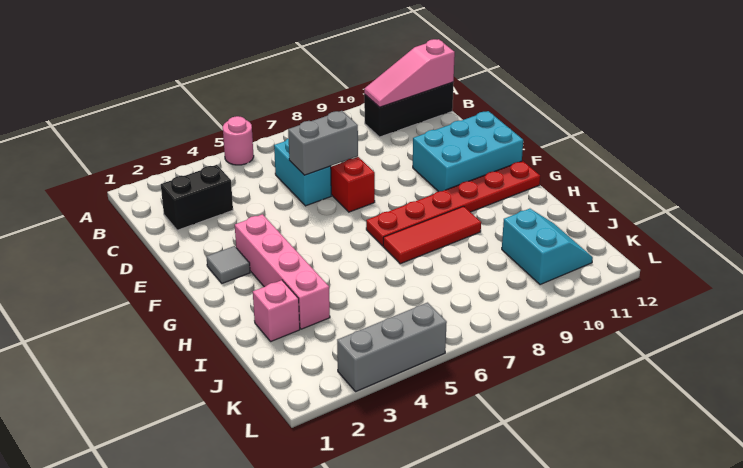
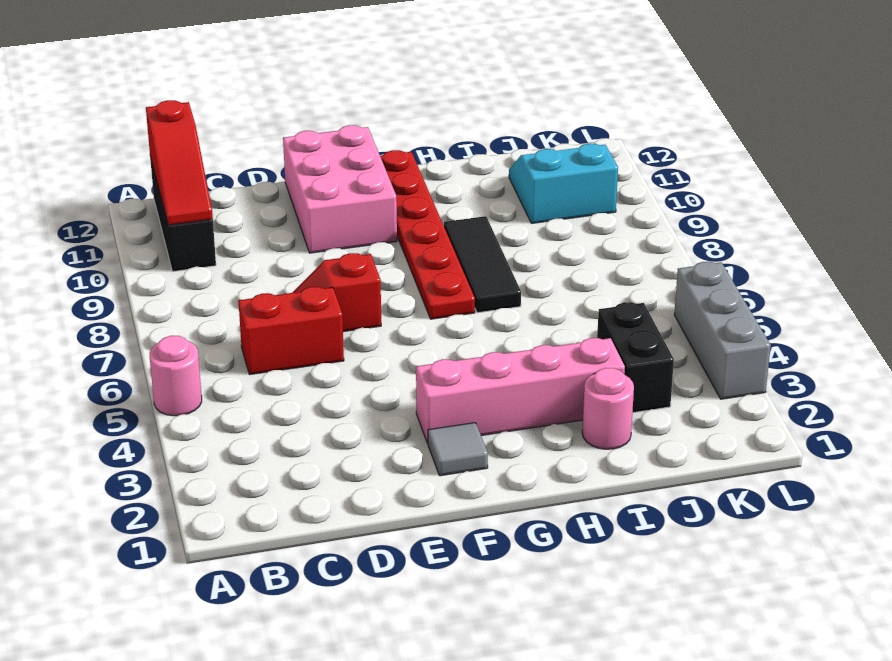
pink slope B10:B12 level 2 top 12 -> red slope B10:B12 level 2 top 12
black brick C2:C3 level 1 -> black brick J3:J4 level 1
cyan brick C6:D6 level 1 -> red brick C6:D6 level 1
grey brick D6:D7 level 2 -> none
cyan brick E10:F12 level 1 -> pink brick E10:F12 level 1
red tile H7:H9 level 1 -> black tile H7:H9 level 1
pink brick I2 level 1 -> pink round brick I2 level 1

